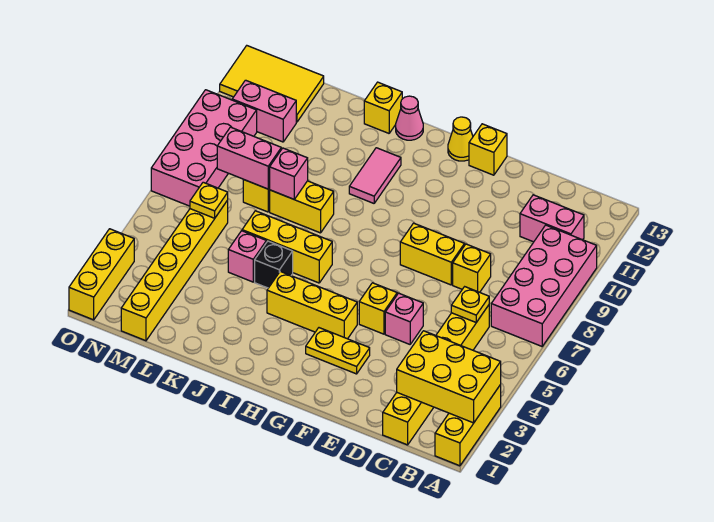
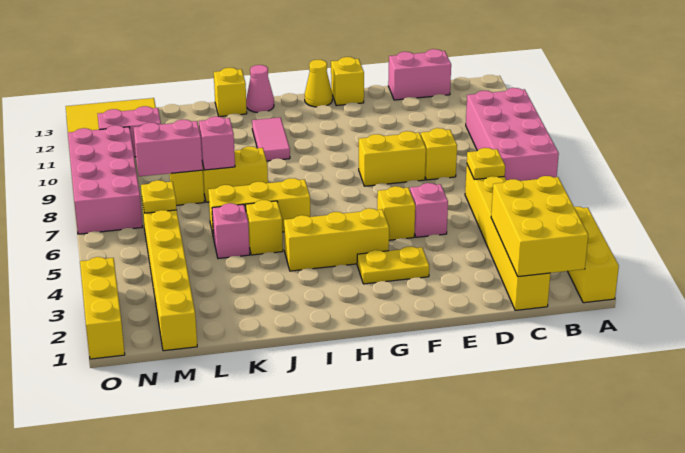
yellow brick A2:C3 level 2 -> yellow brick B1:C3 level 2
pink brick B11:C11 level 1 -> pink brick C13:D13 level 1
black brick J5 level 1 -> yellow brick J5 level 1

